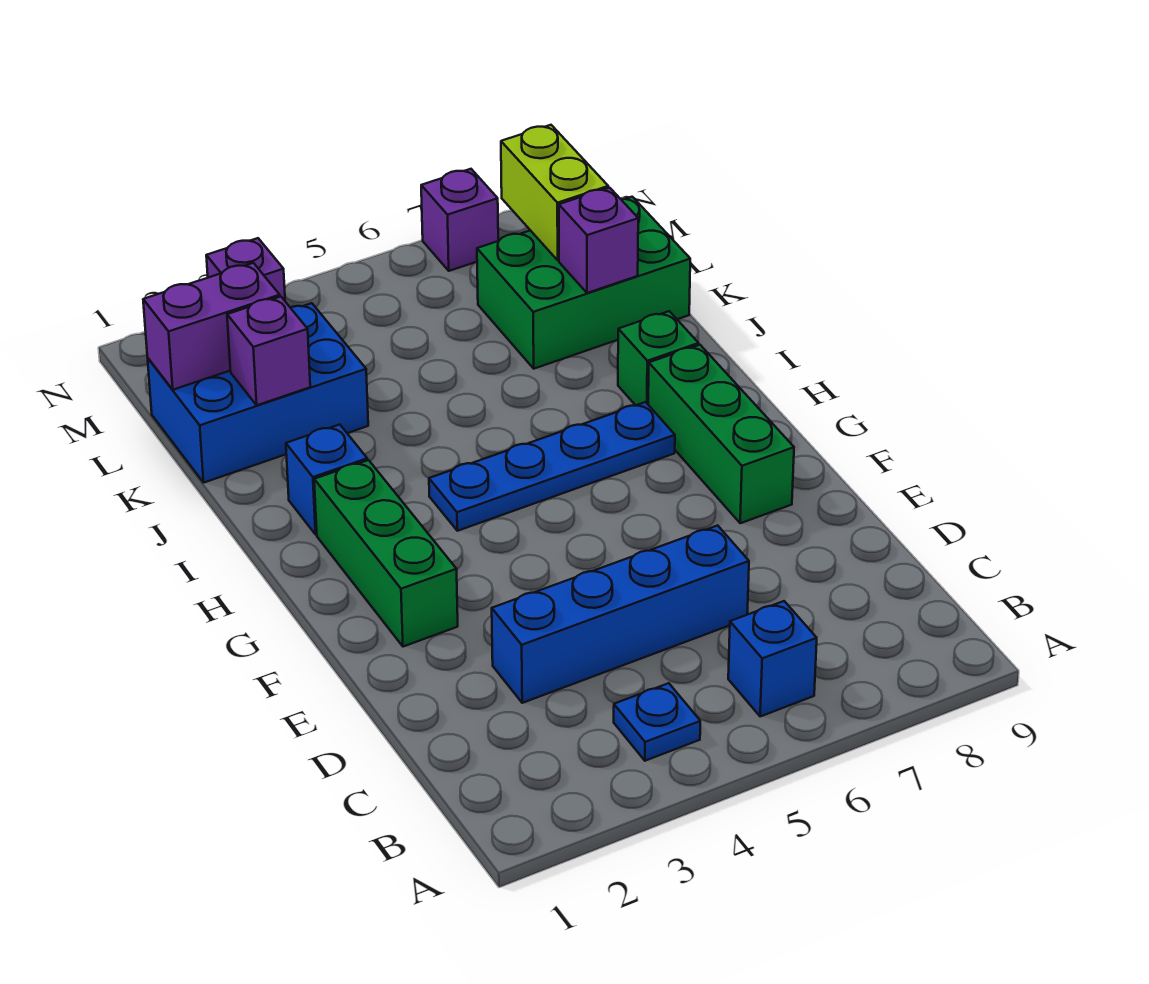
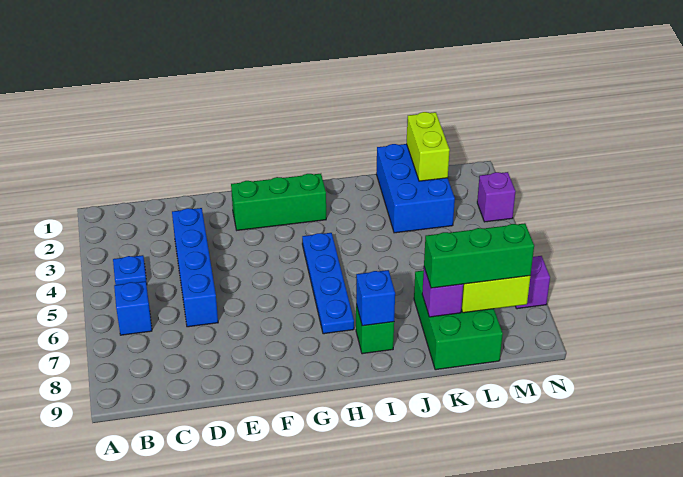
green brick F8:H8 level 1 -> green brick K8:M8 level 3
blue brick I2 level 1 -> blue brick I8 level 2
purple brick K2 level 2 -> none
purple brick L1:L2 level 2 -> lime brick L1:L2 level 2

